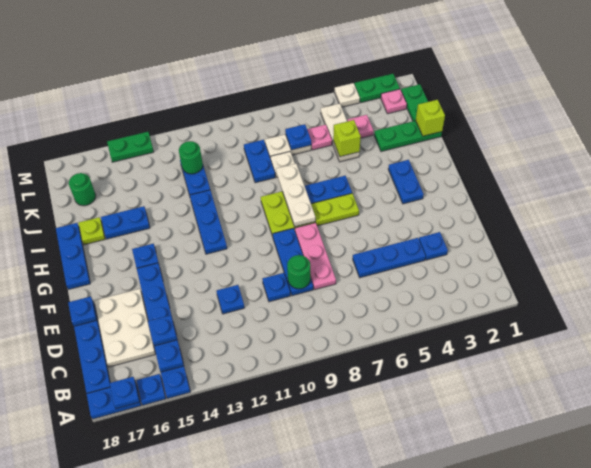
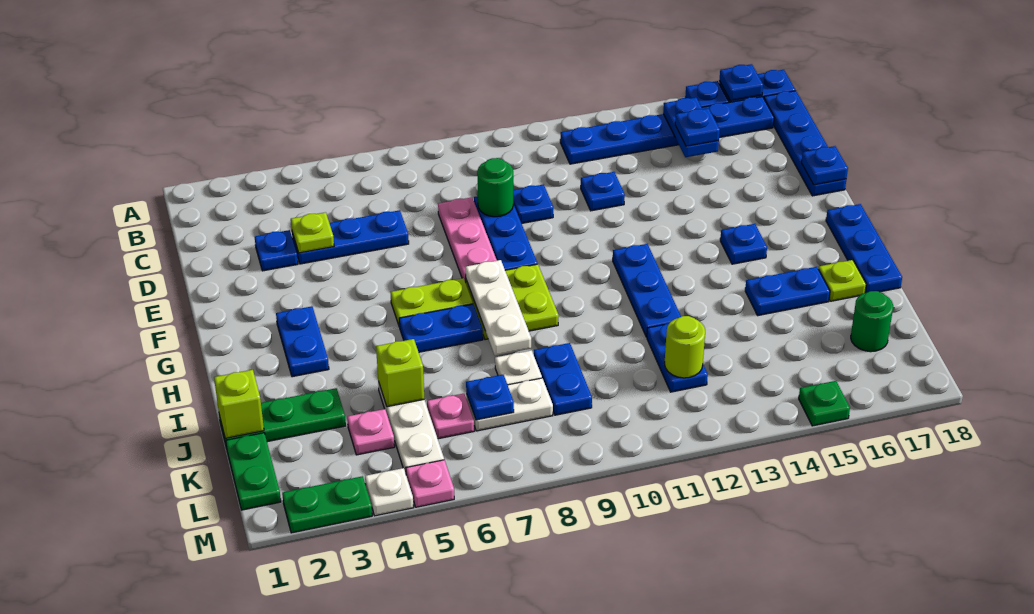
blue plate A15:F15 level 1 -> blue plate B12:B17 level 1
white plate C16:E17 level 1 -> none
none -> lime plate D4 level 2
green round brick K12 level 2 -> lime round brick K12 level 2
pink plate L2 level 1 -> pink plate M5 level 1
green plate M14:M15 level 1 -> green plate M15 level 1

